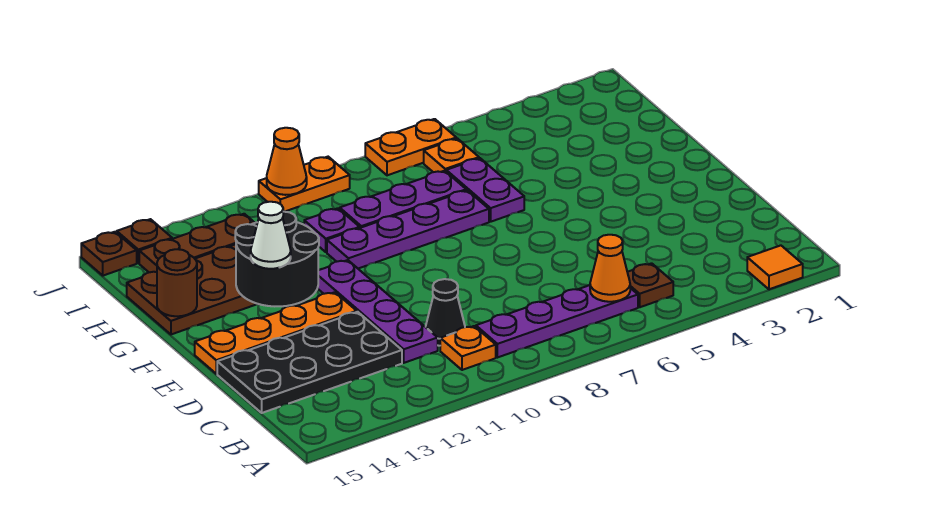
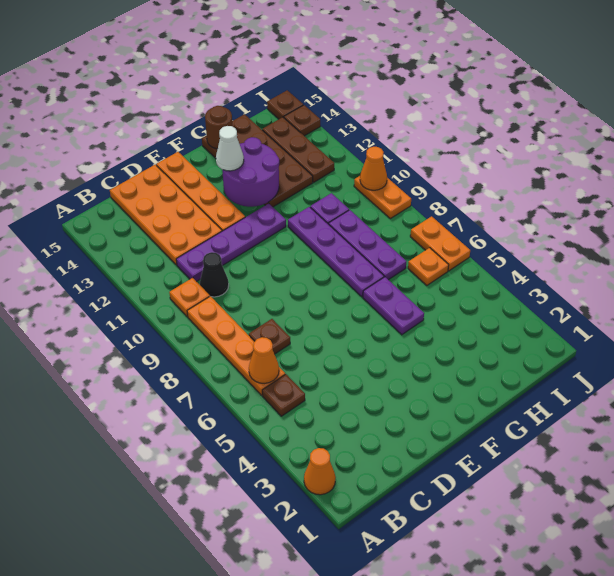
orange tile A2 level 1 -> orange cone A2 level 1
purple plate B6:B9 level 1 -> orange plate B6:B9 level 1
none -> brown plate C7 level 1
black plate C12:D15 level 1 -> orange plate C12:D15 level 1
black round brick F12:G13 level 2 -> purple round brick F12:G13 level 2
purple plate G6:H6 level 1 -> purple plate G5:G6 level 1

